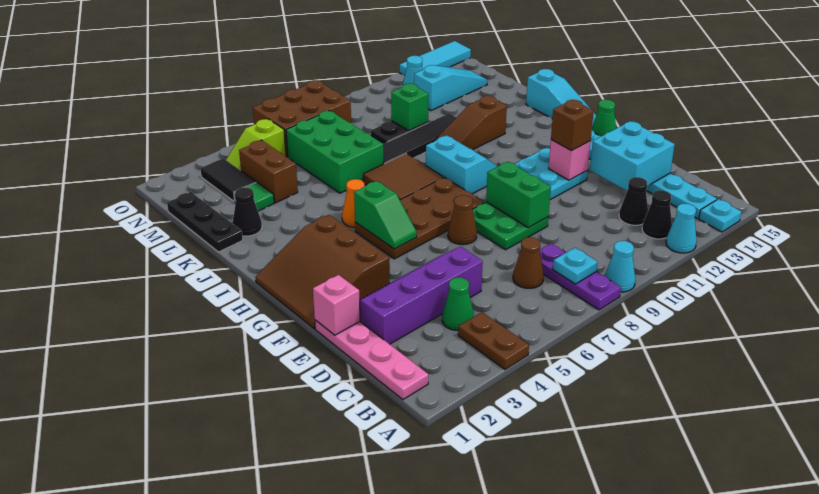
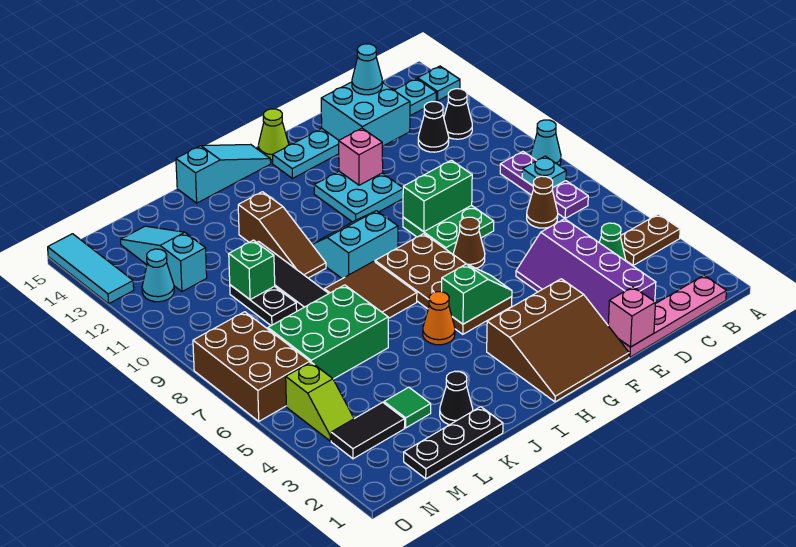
purple plate A8:C8 level 1 -> purple plate B7:B9 level 1
cyan cone A12 level 1 -> cyan cone D14 level 3
brown brick F12 level 3 -> none
green cone G15 level 1 -> lime cone G15 level 1
brown brick L4:M4 level 1 -> none

